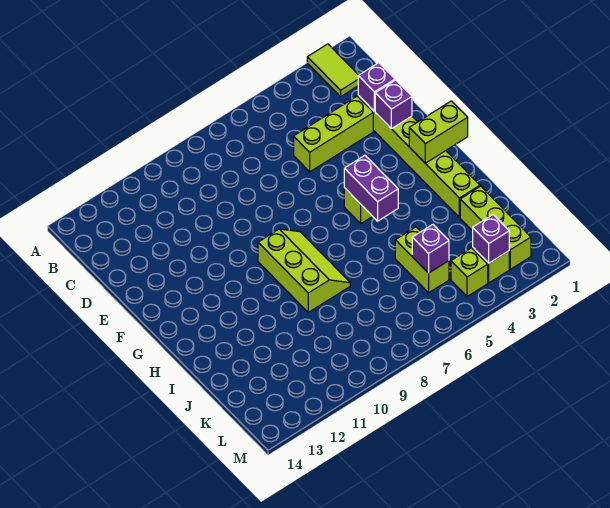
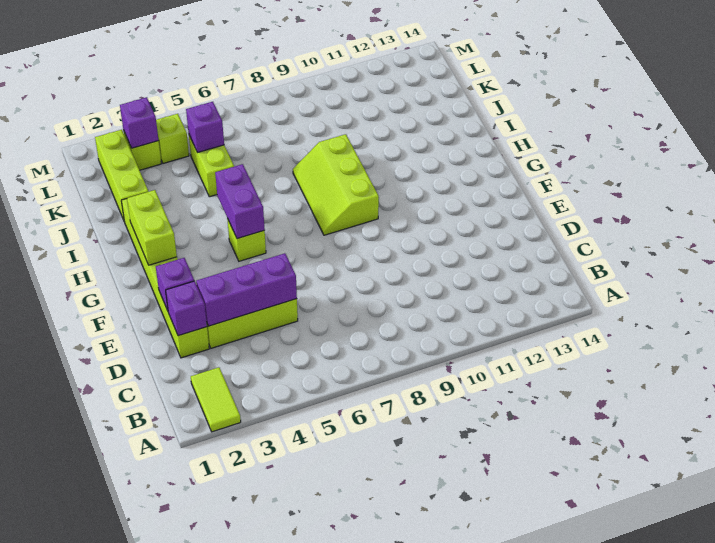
none -> purple brick D3:D5 level 2
lime brick G1:G2 level 2 -> lime brick G2:H2 level 2

